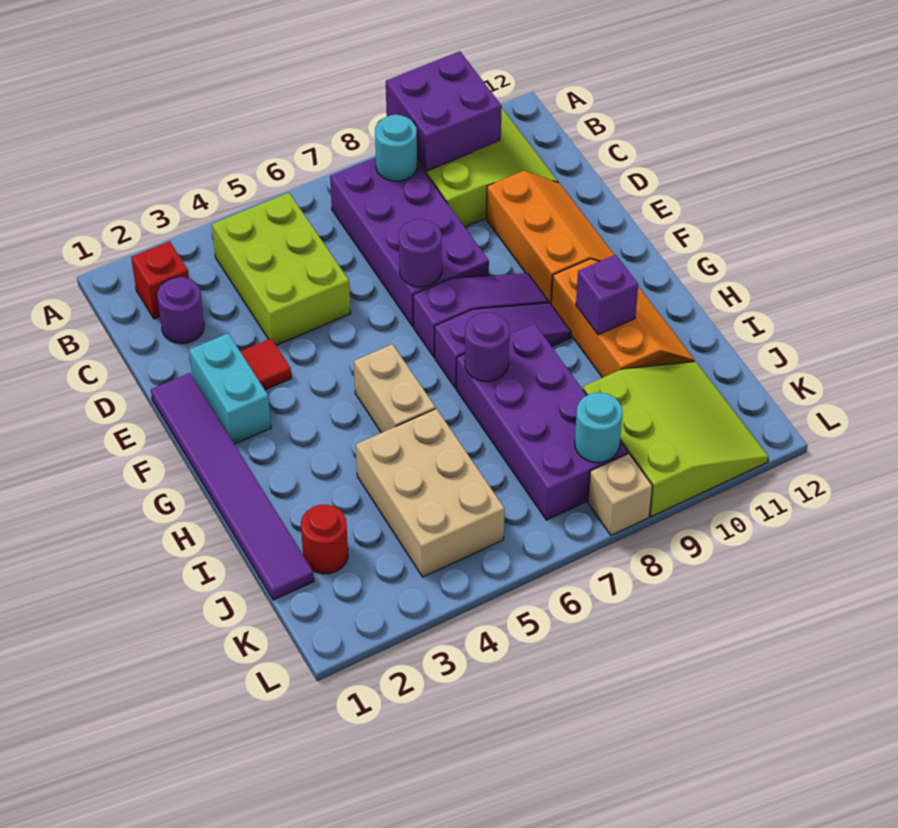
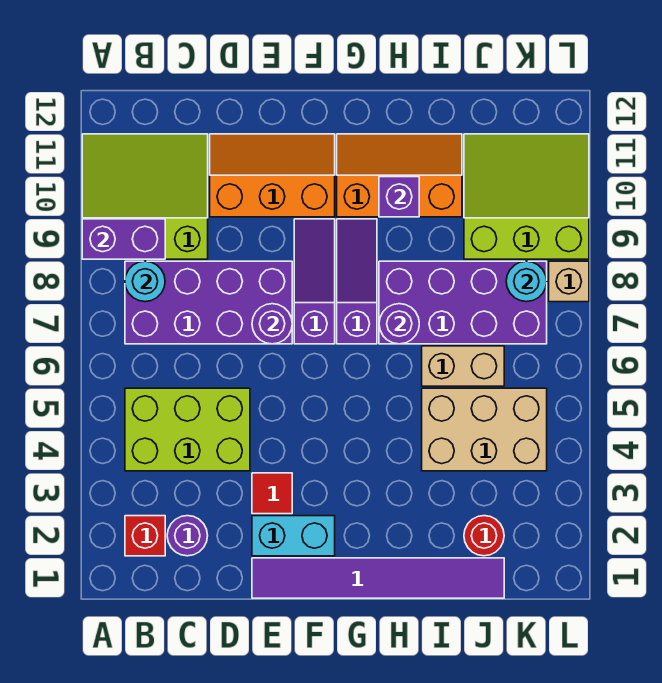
purple brick A9:B10 level 2 -> purple brick A9:B9 level 2
tan brick G5:H5 level 1 -> tan brick I6:J6 level 1

